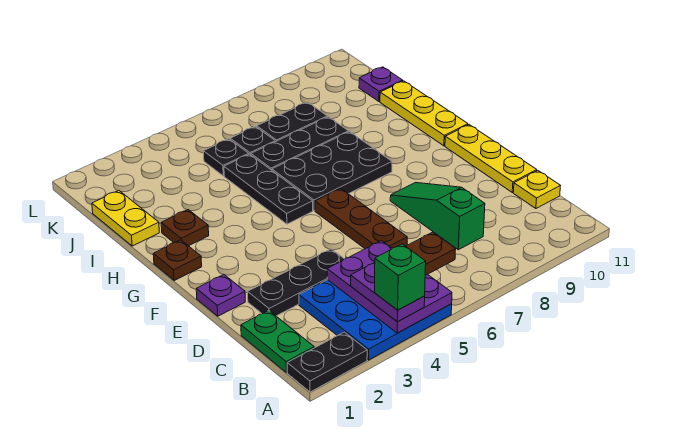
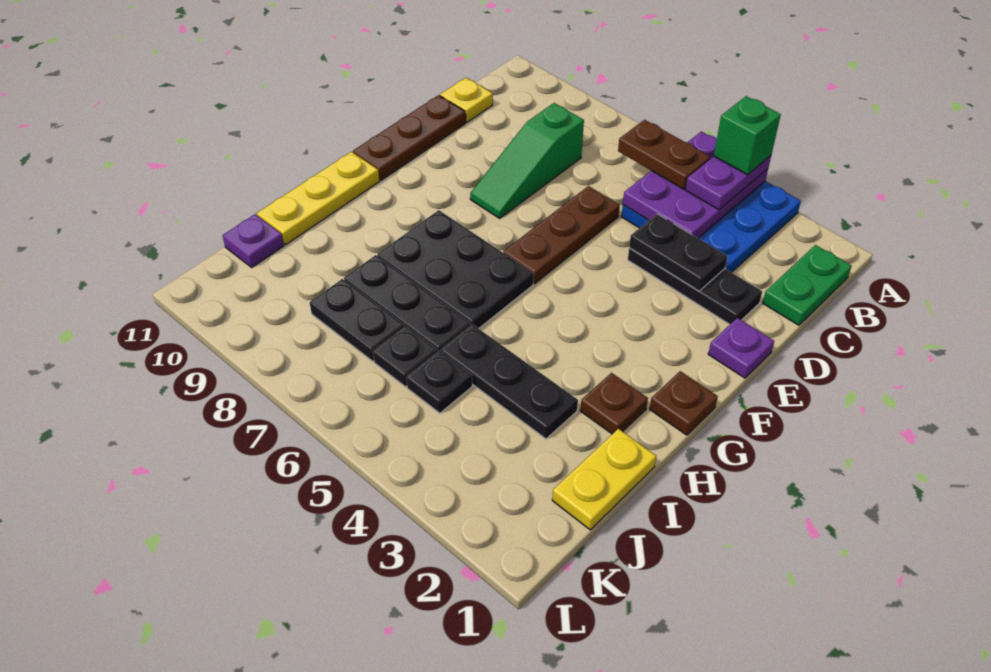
black plate A1:A2 level 1 -> black plate D3:D4 level 2
yellow plate D11:F11 level 1 -> brown plate D11:F11 level 1
black plate G5:I5 level 1 -> black plate I3:I5 level 1

